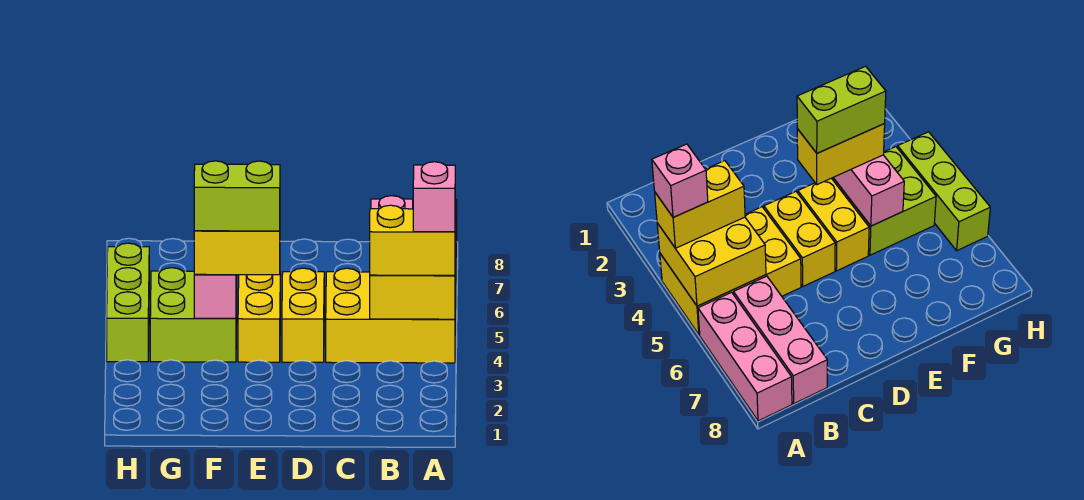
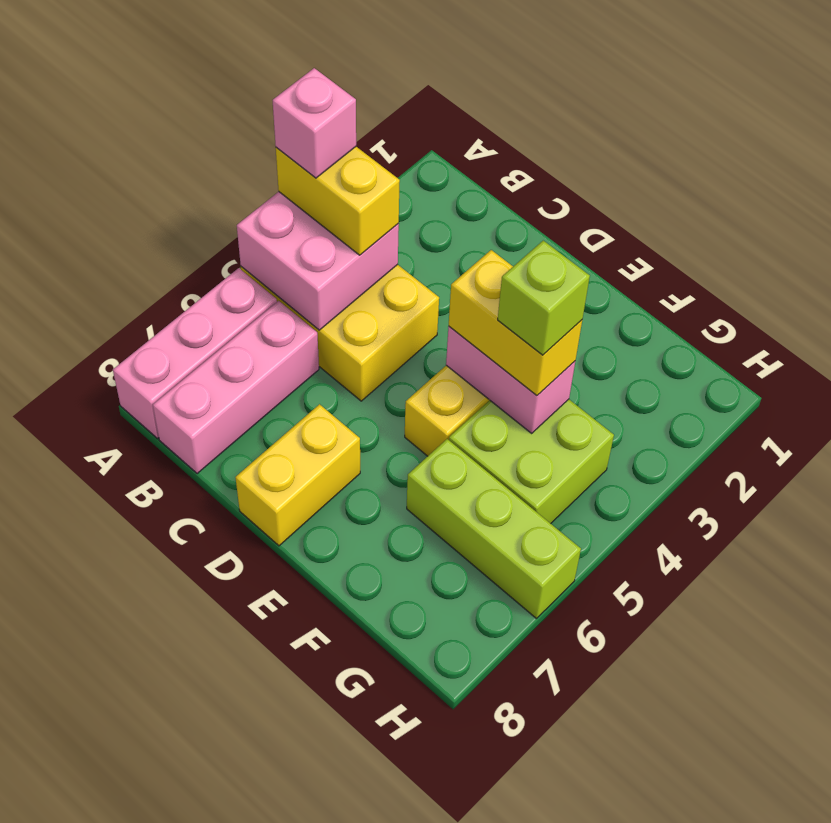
yellow brick A4:B5 level 2 -> pink brick A4:B5 level 2
yellow brick D4:D5 level 1 -> yellow brick D7:D8 level 1
lime brick E4:F4 level 4 -> lime brick F4 level 4
pink brick F4:F5 level 2 -> pink brick E4:F4 level 2
lime brick H4:H6 level 1 -> lime brick F6:H6 level 1

